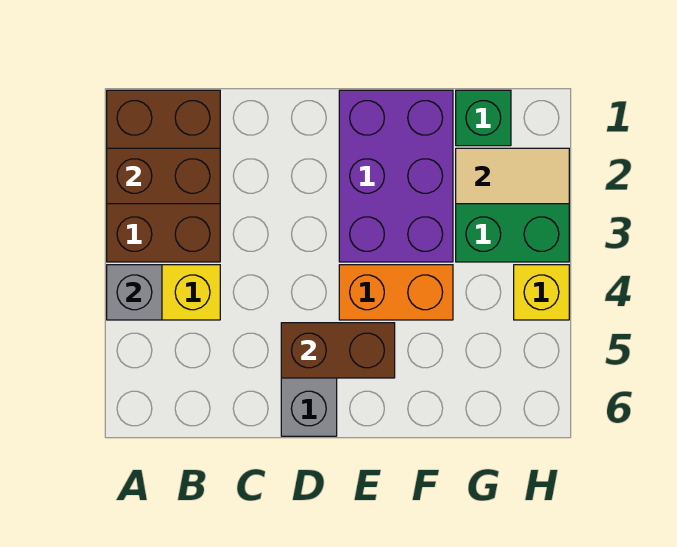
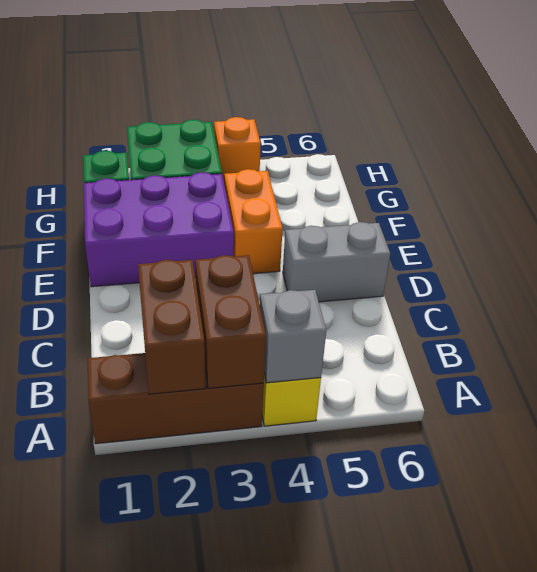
brown brick A1:B3 level 1 -> brown brick A1:A3 level 1
brown brick D5:E5 level 2 -> brown brick A3:B3 level 2
tan tile G2:H2 level 2 -> none
yellow brick H4 level 1 -> orange brick H4 level 1

